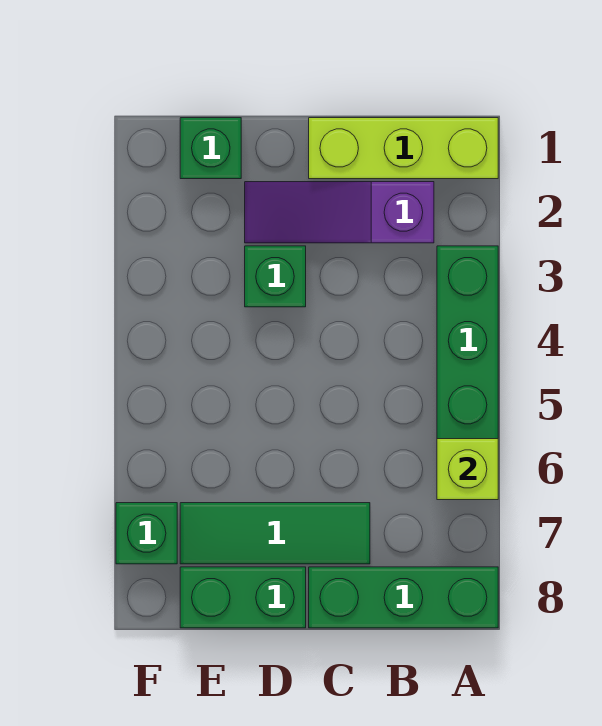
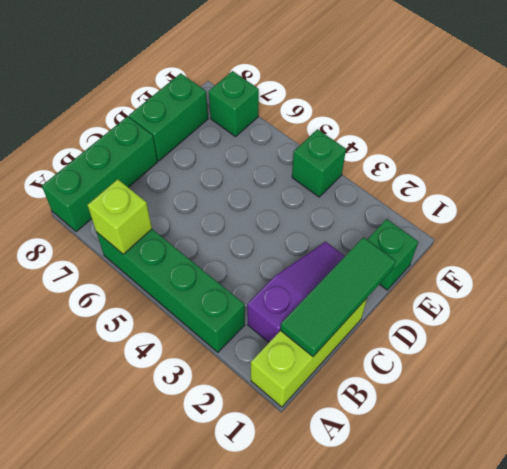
green tile C7:E7 level 1 -> green tile B1:D1 level 2
green brick D3 level 1 -> green brick F4 level 1

